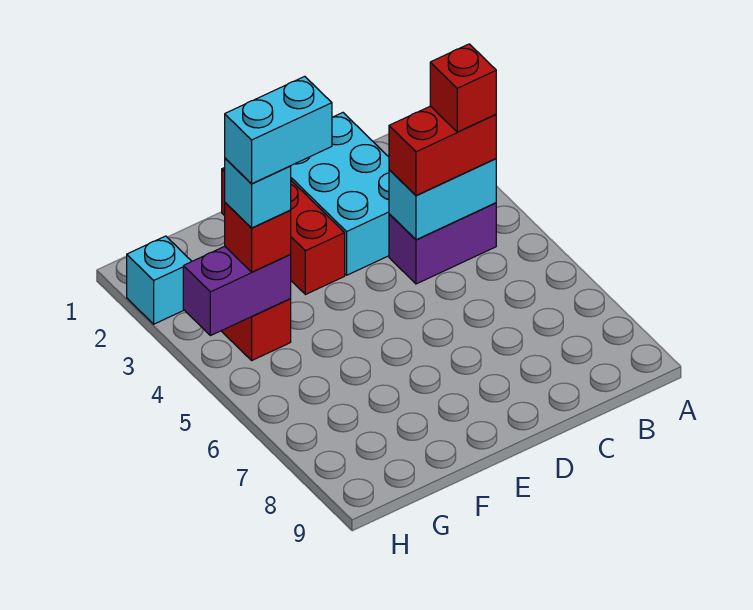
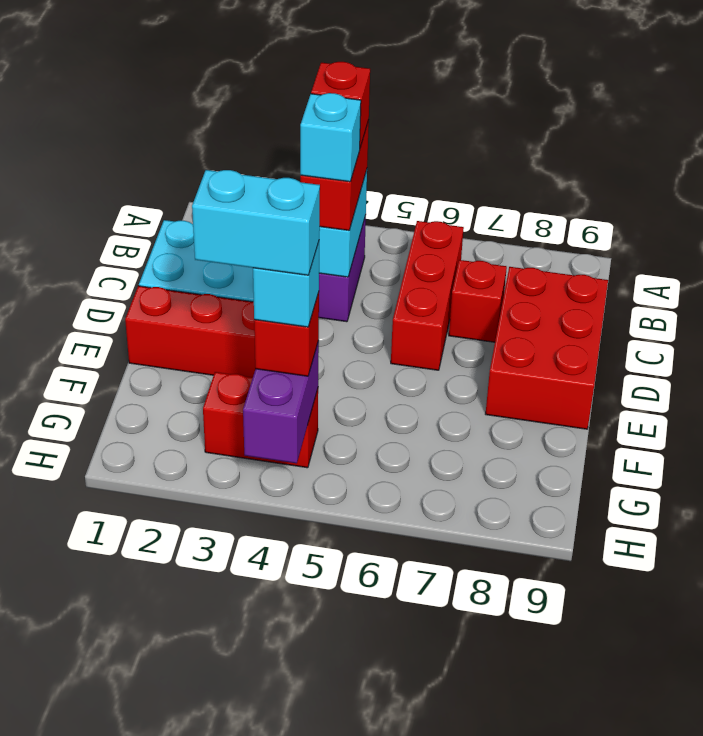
none -> red brick B6:D6 level 1
none -> red brick C7 level 1
none -> red brick C8:E9 level 1
cyan brick F4:G4 level 5 -> cyan brick G3:G4 level 5
cyan brick H2 level 1 -> cyan brick C4 level 4

